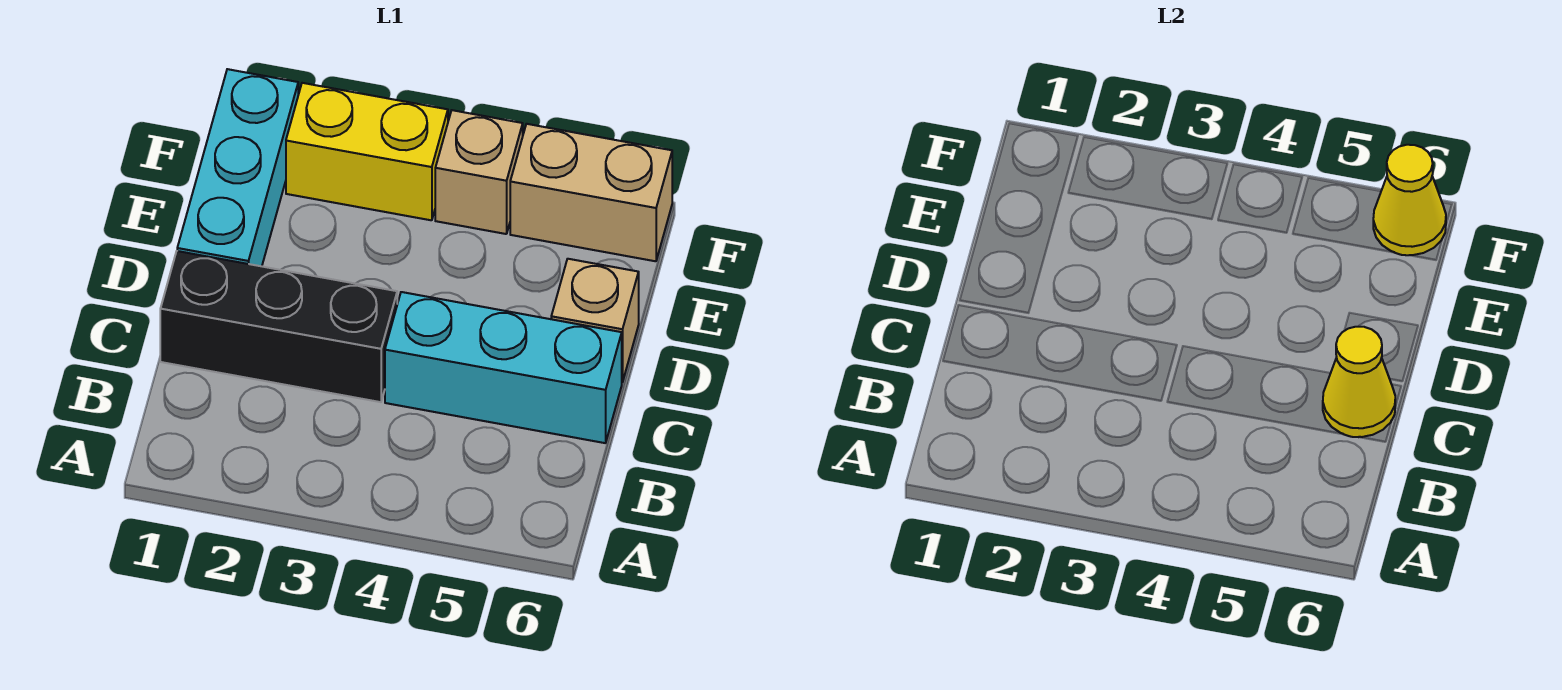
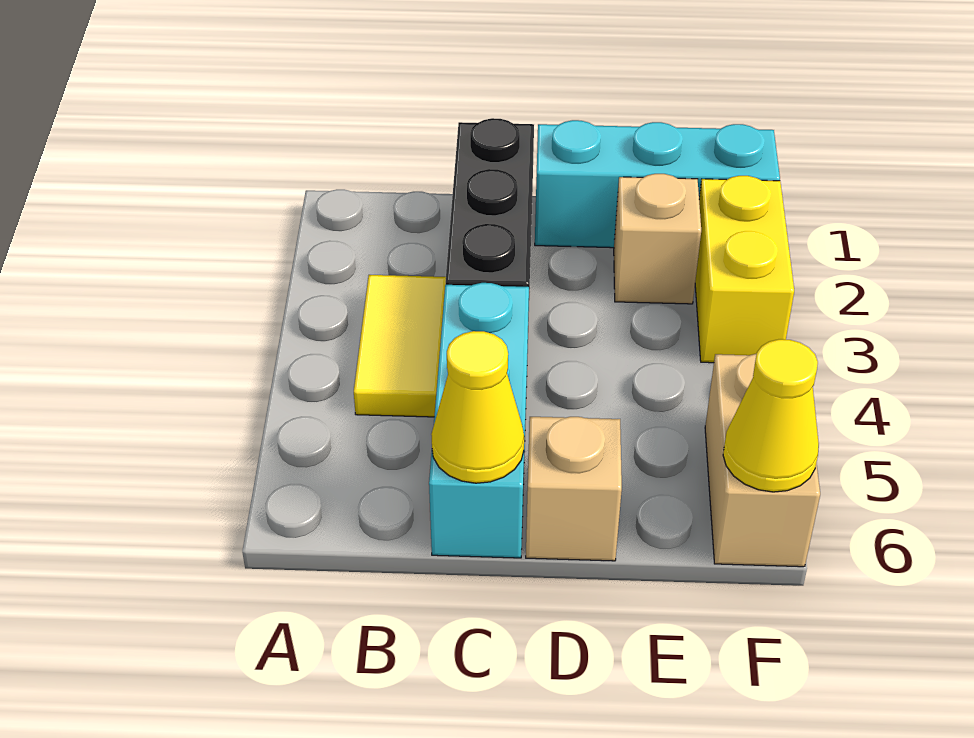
none -> yellow tile B3:B4 level 1
tan brick F4 level 1 -> tan brick E2 level 1

